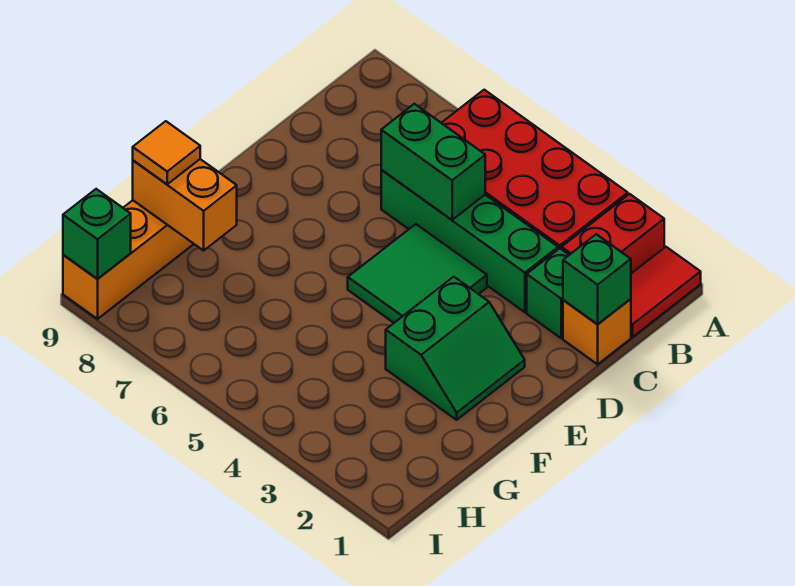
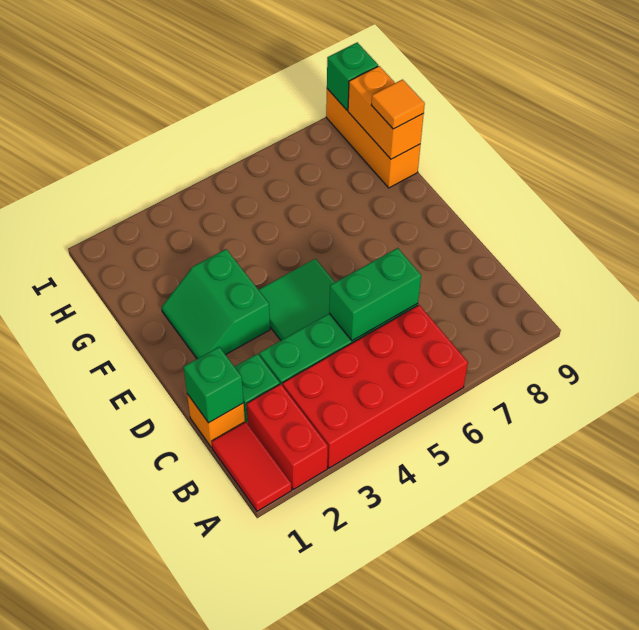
orange brick G8:G9 level 2 -> orange brick G9:H9 level 2

